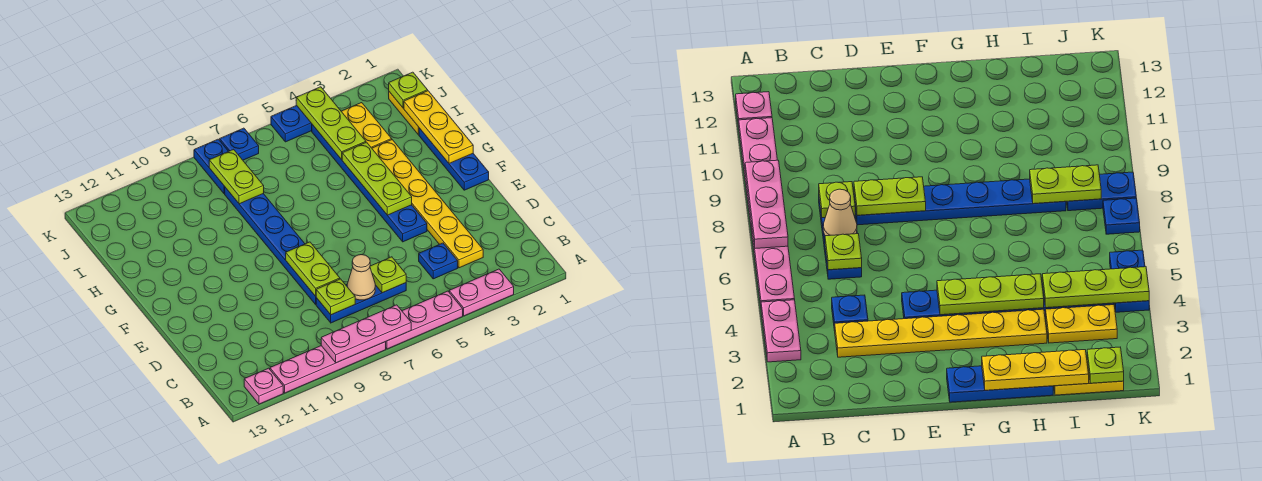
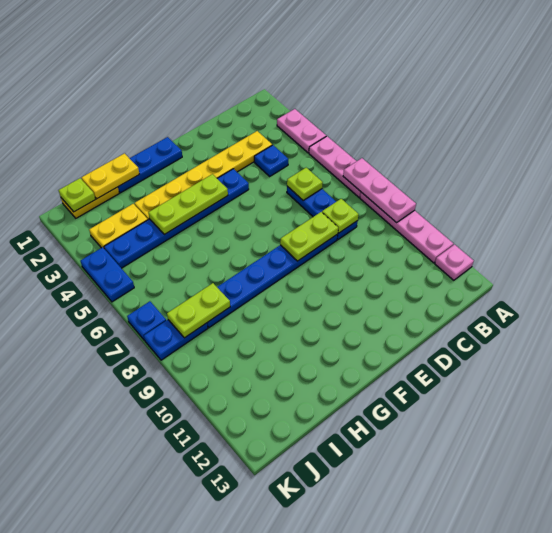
tan cone C7 level 2 -> none
yellow plate G1:I1 level 2 -> yellow plate H1:I1 level 2
lime plate I4:K4 level 2 -> none

